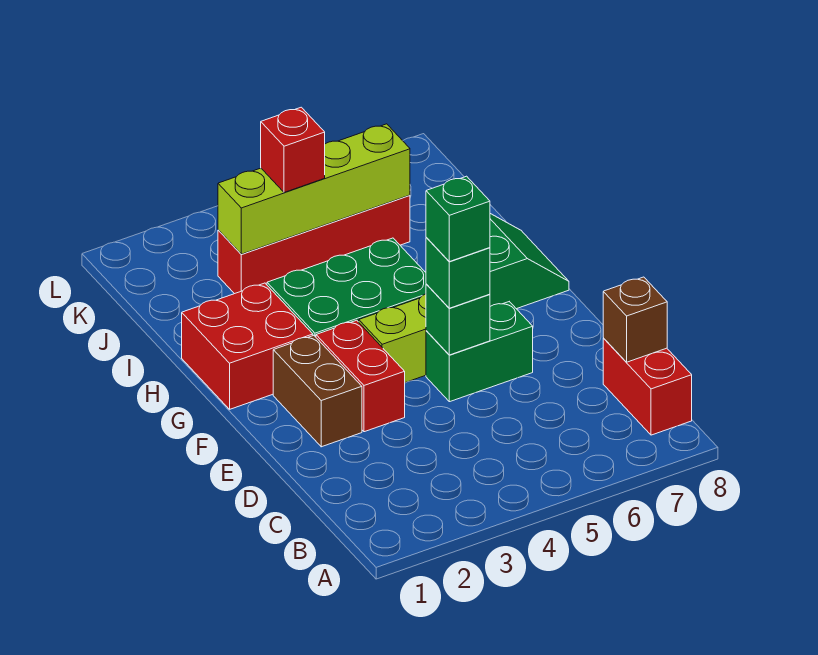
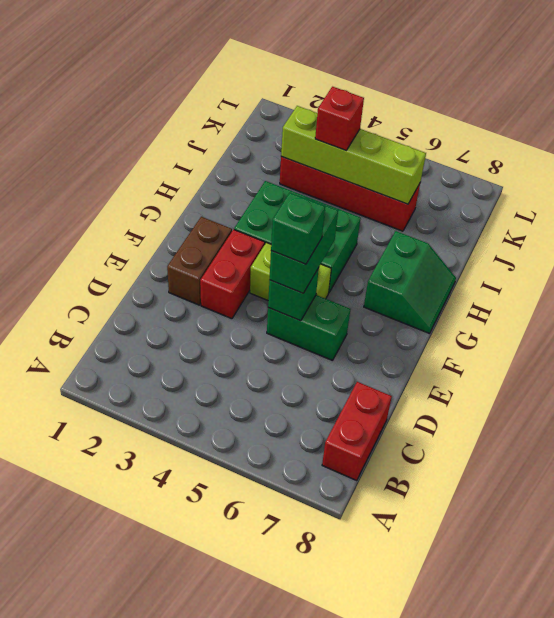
brown brick C8 level 2 -> none
green brick E5 level 3 -> green brick E5:F5 level 3
red brick G1:H2 level 1 -> none

